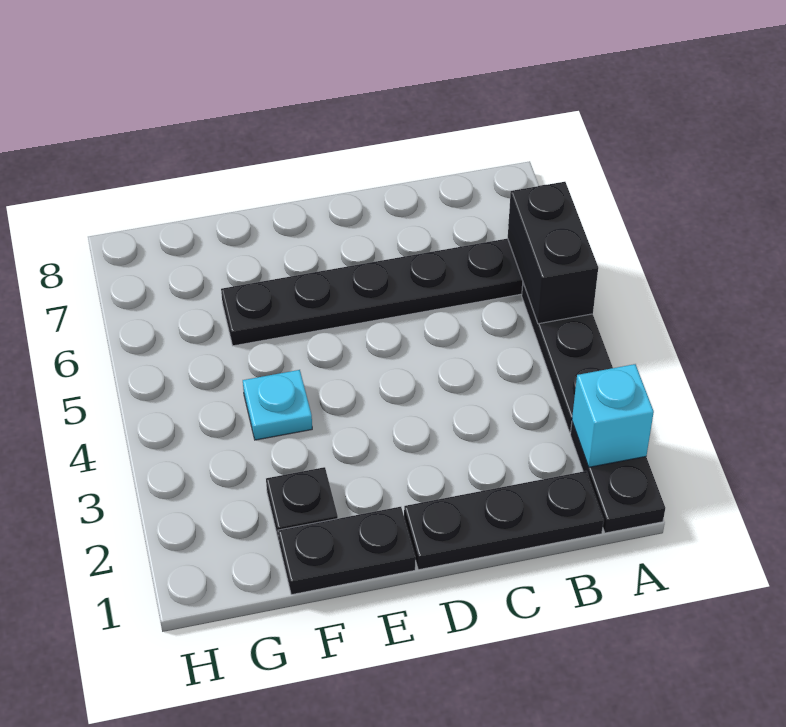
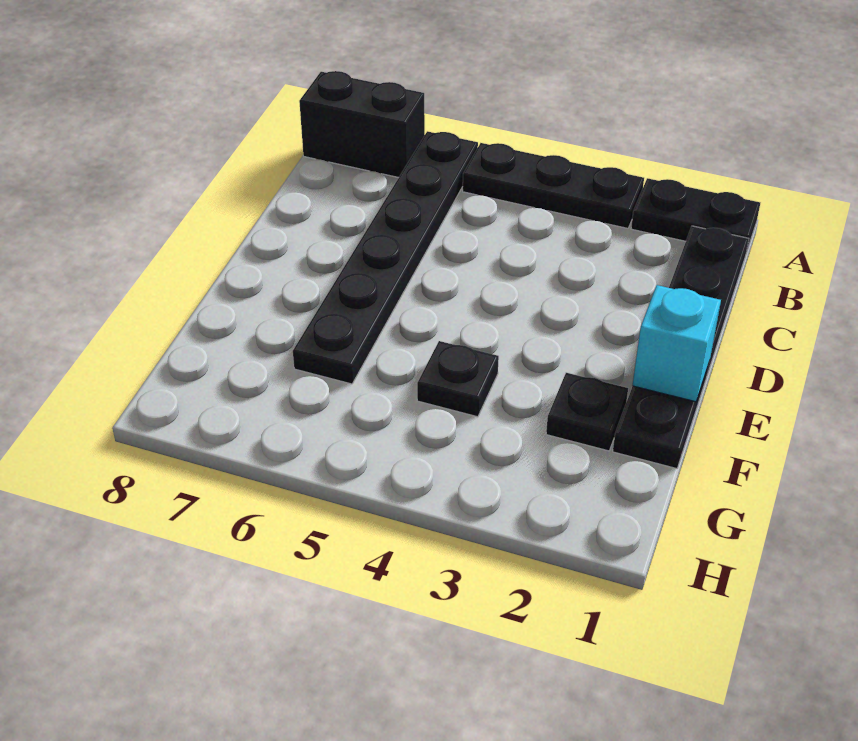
cyan brick A2 level 2 -> cyan brick E1 level 2
black brick A5:A6 level 2 -> black brick A7:A8 level 1
cyan plate F4 level 1 -> black plate F4 level 1

